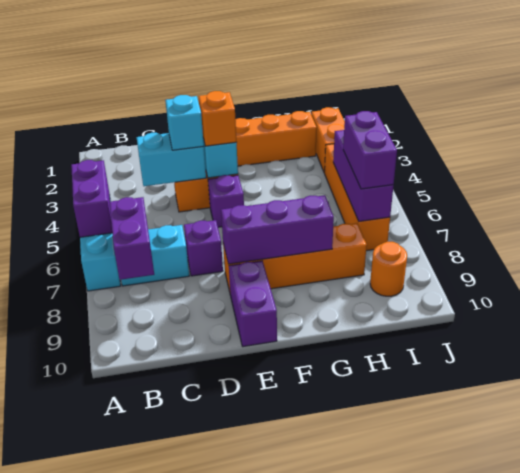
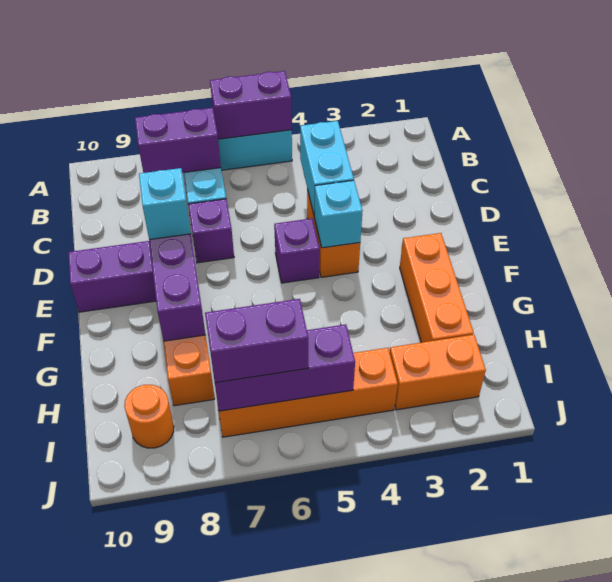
cyan brick D4 level 3 -> cyan brick E8 level 3
orange brick E4 level 3 -> none

